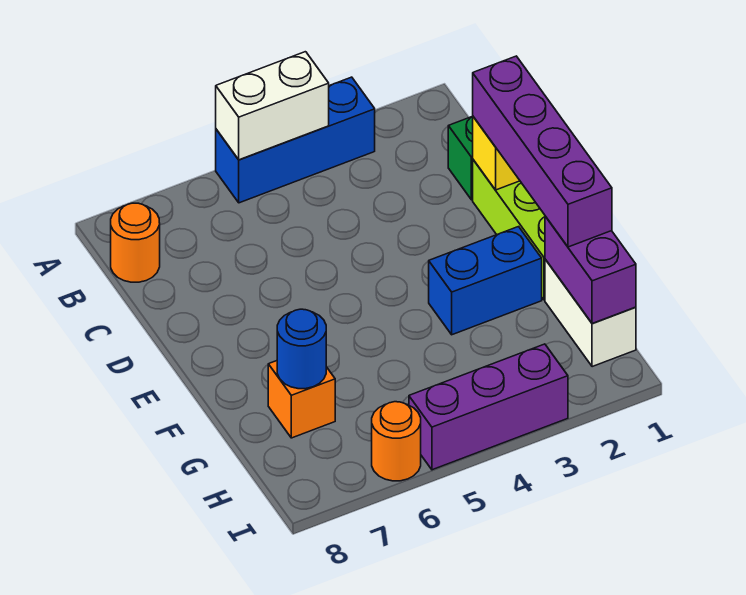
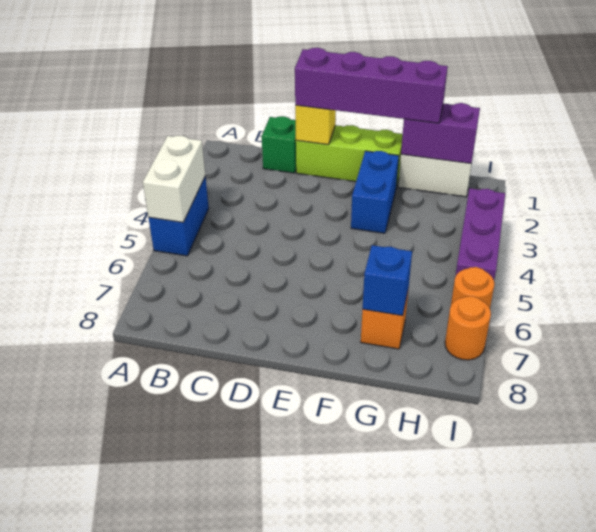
blue brick A3:A5 level 1 -> blue brick A4:A5 level 1
orange round brick B8 level 1 -> orange round brick I7 level 1
blue round brick G7 level 2 -> blue brick G7 level 2

